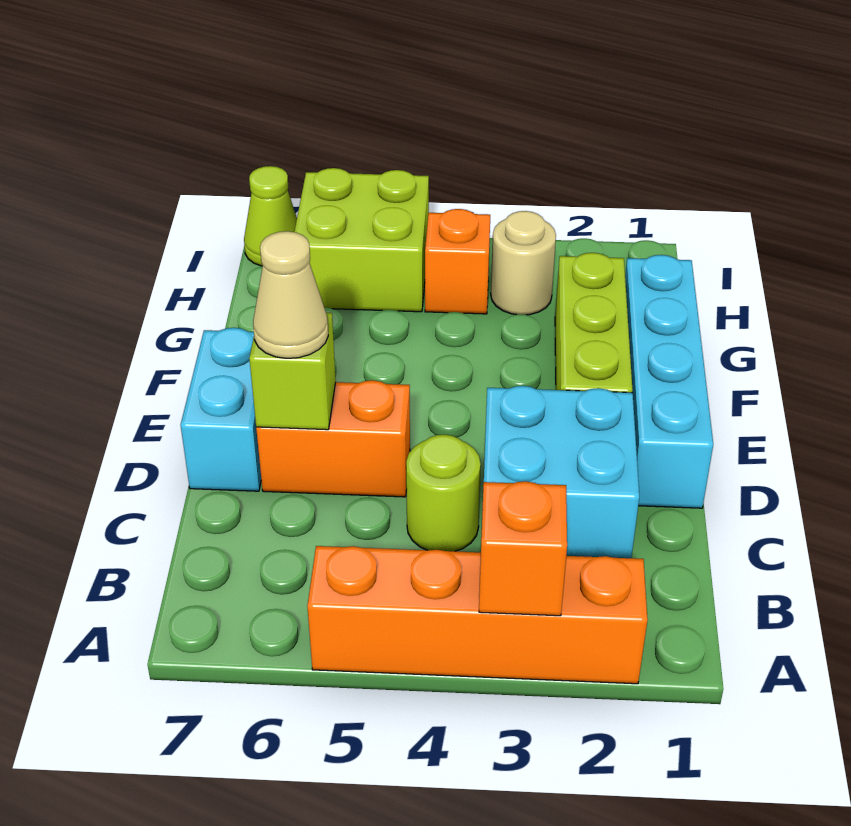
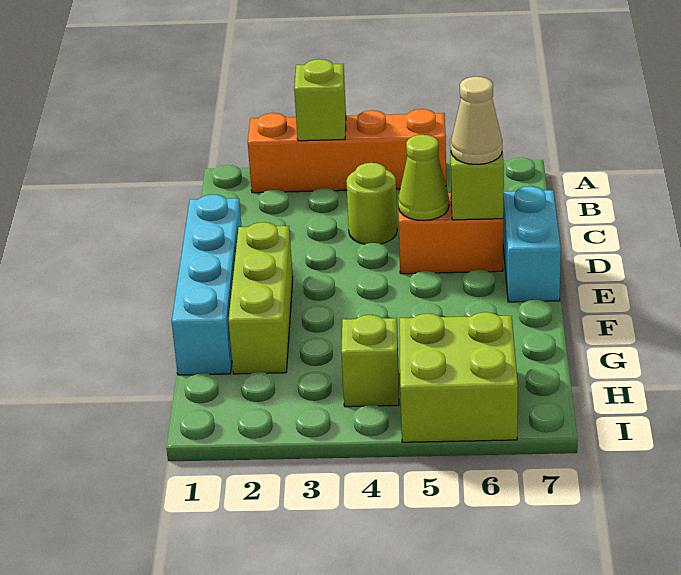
orange brick A3 level 2 -> lime brick A3 level 2
cyan brick C2:D3 level 1 -> none
tan round brick H3 level 1 -> none
orange brick H4 level 1 -> lime brick H4 level 1
lime cone I7 level 1 -> lime cone D5 level 2

